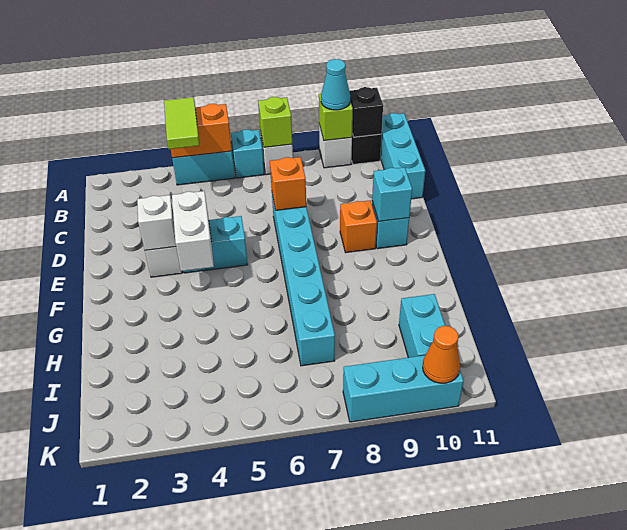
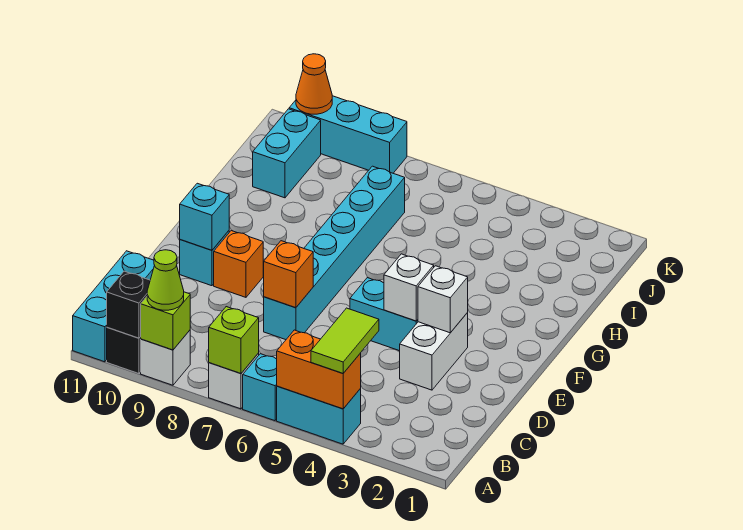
cyan cone A9 level 3 -> lime cone A9 level 3
white brick E4:F4 level 2 -> white brick E4 level 2

